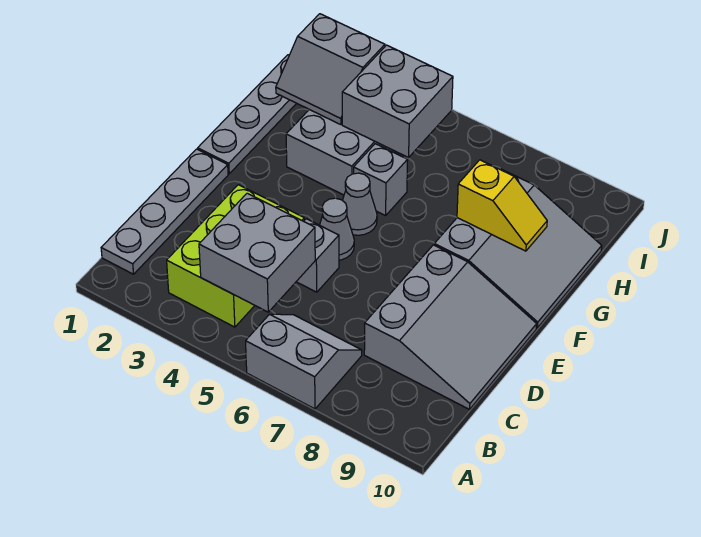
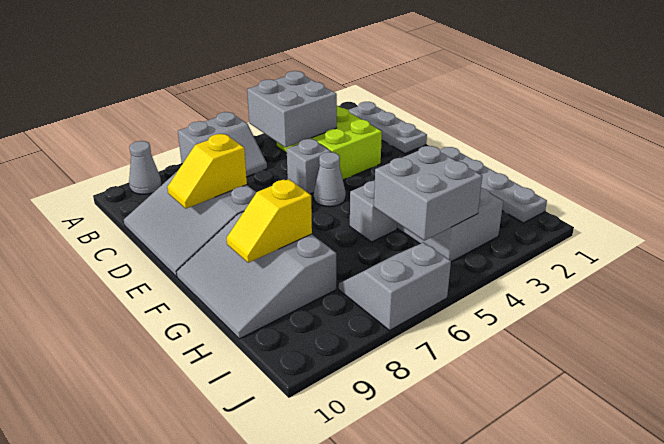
grey plate B1:E1 level 1 -> grey plate B1:D1 level 1
none -> yellow slope D8:D9 level 2 top 8
grey cone F5 level 1 -> grey cone A9 level 1
grey slope H2:I3 level 2 top I -> grey slope I6:J7 level 1 top J

